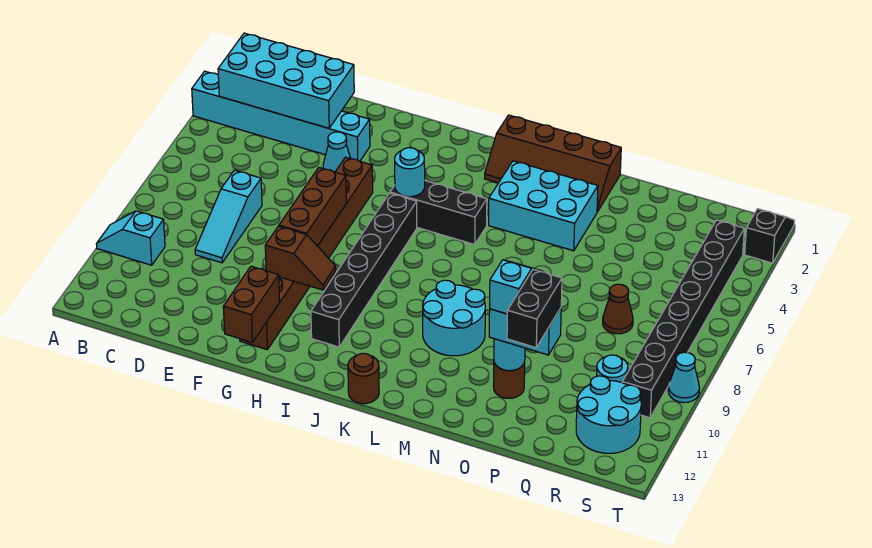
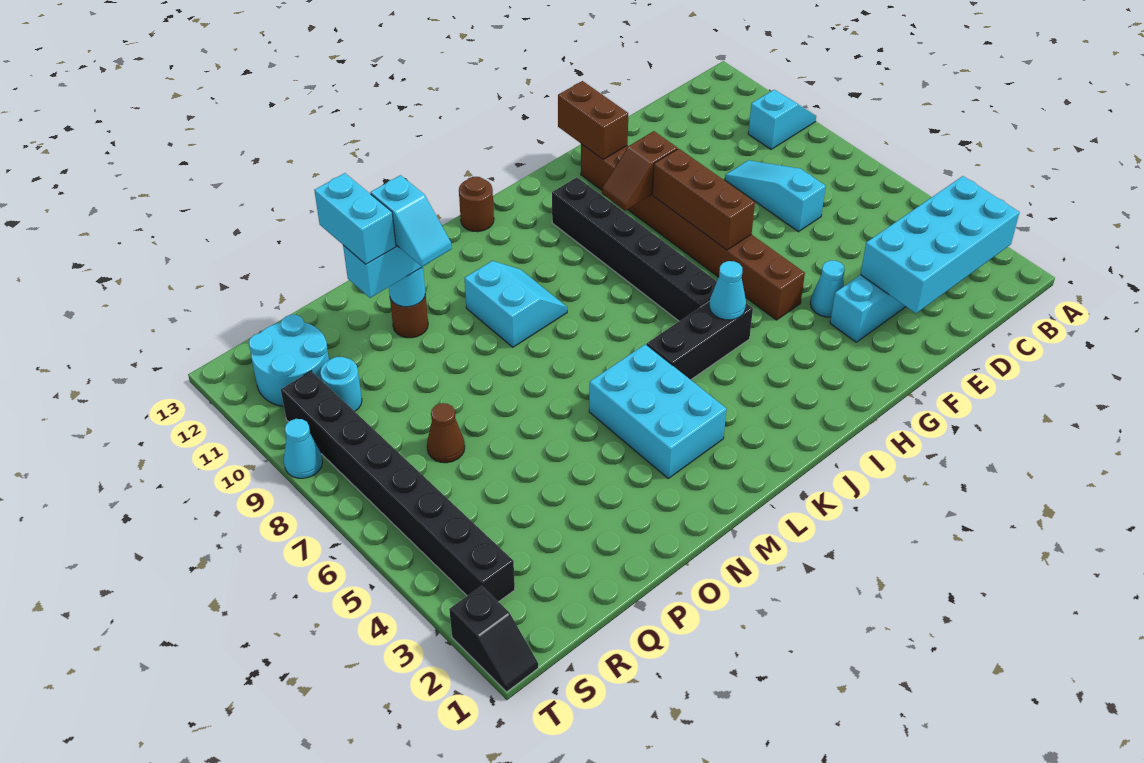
cyan round brick I5 level 2 -> cyan cone I5 level 2
brown slope K1:N2 level 1 top 1 -> none
cyan brick L3:N4 level 1 -> cyan brick L3:M5 level 1
cyan round brick L9:M10 level 1 -> cyan slope L9:M10 level 1 top M
black brick P11:P12 level 4 -> cyan brick P11:P12 level 4

